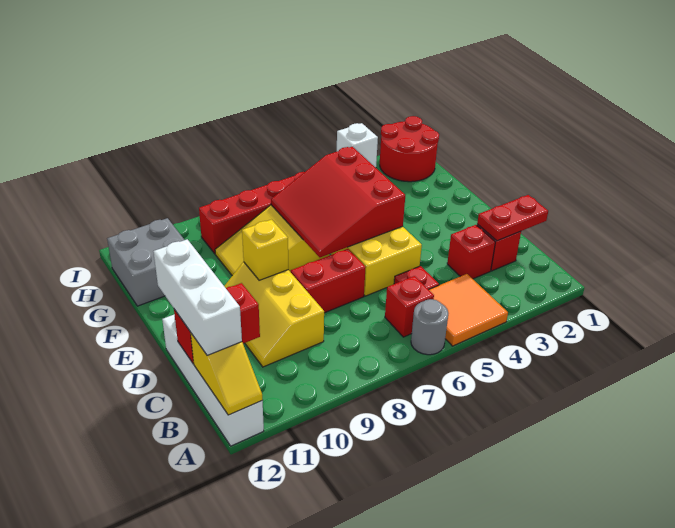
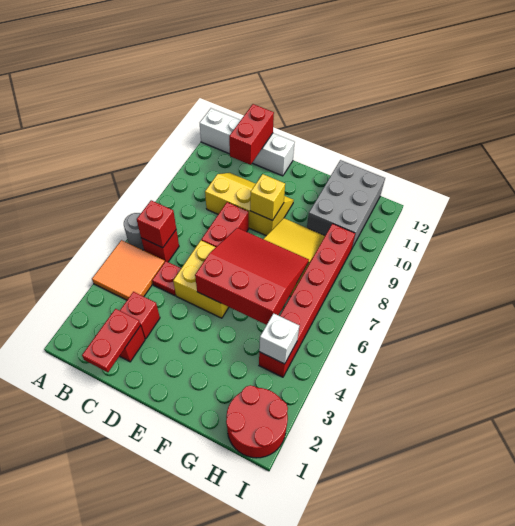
yellow slope A12:B12 level 2 top B -> none
none -> red brick B6 level 2
white brick B12:D12 level 3 -> none
grey brick G11:H12 level 1 -> grey brick G10:H12 level 1

